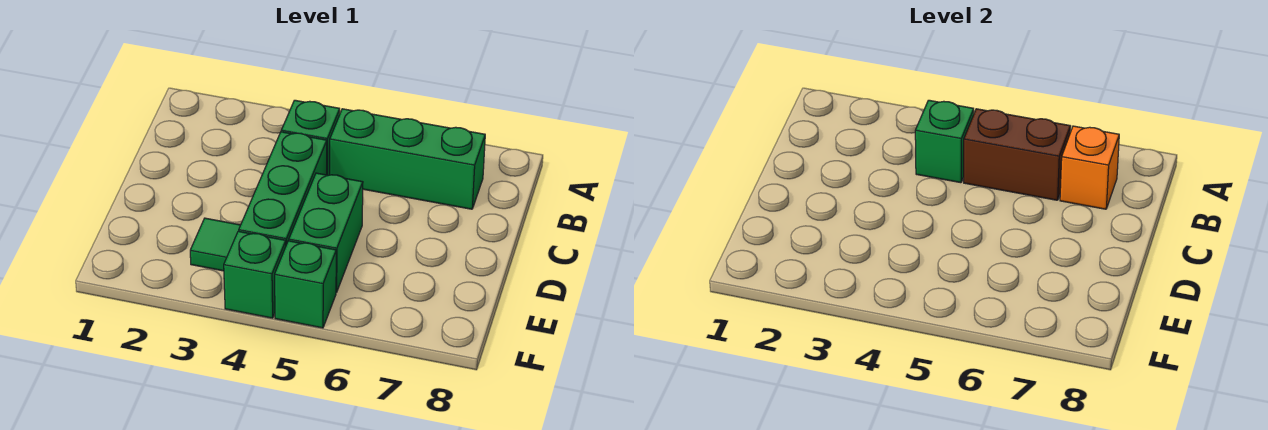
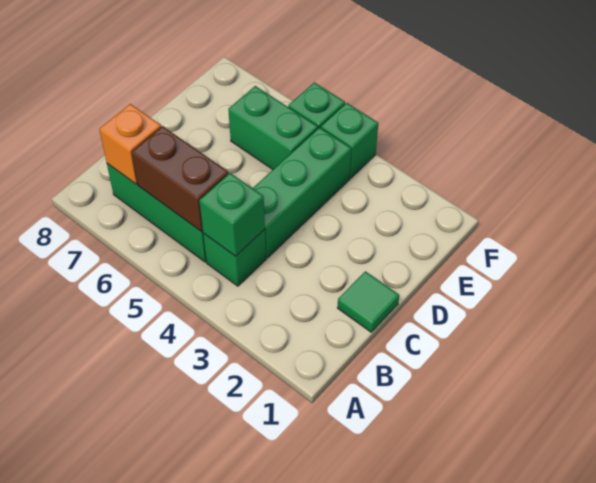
green brick D5:E5 level 1 -> green brick E5:E6 level 1
green tile E3 level 1 -> green tile C1 level 1

